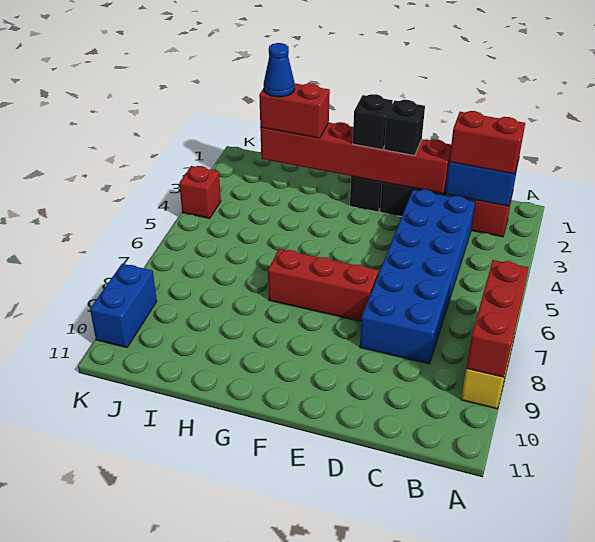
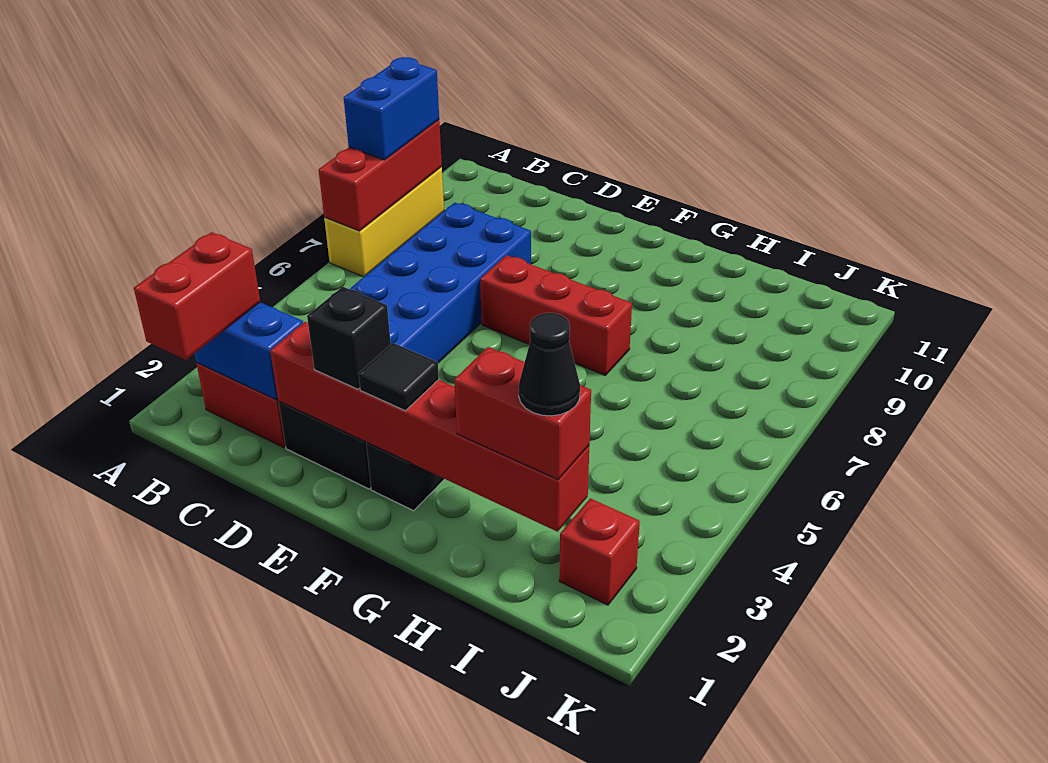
red brick B2:C2 level 3 -> red brick B1:B2 level 3
black brick F2 level 3 -> black tile F2 level 3
blue cone I2 level 4 -> black cone I2 level 4
red brick K4 level 1 -> red brick J2 level 1
blue brick K9:K10 level 1 -> blue brick A8:A9 level 3

